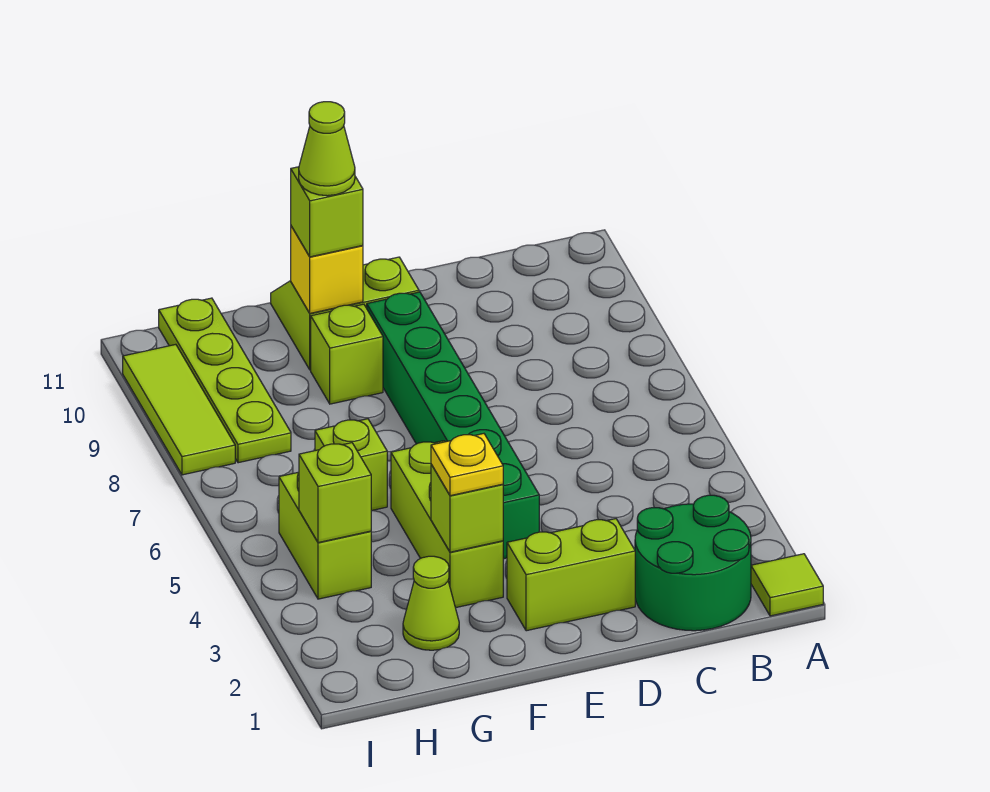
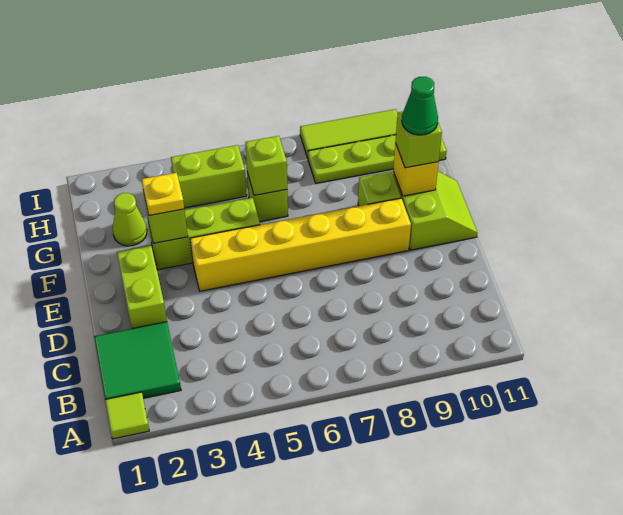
green round brick B1:C2 level 1 -> green tile B1:C2 level 1
green brick E4:E9 level 1 -> yellow brick E4:E9 level 1
lime cone F10 level 4 -> green cone F10 level 4
lime brick H4 level 2 -> lime brick G6 level 2

